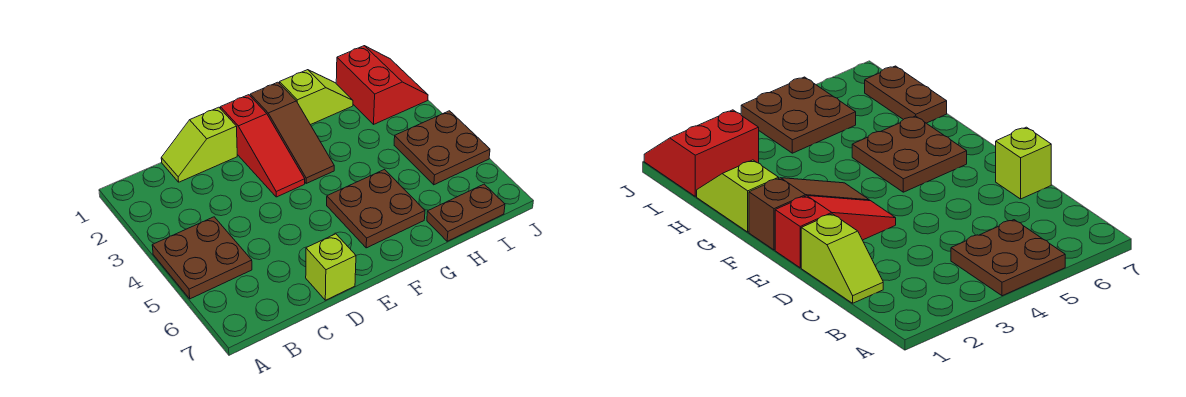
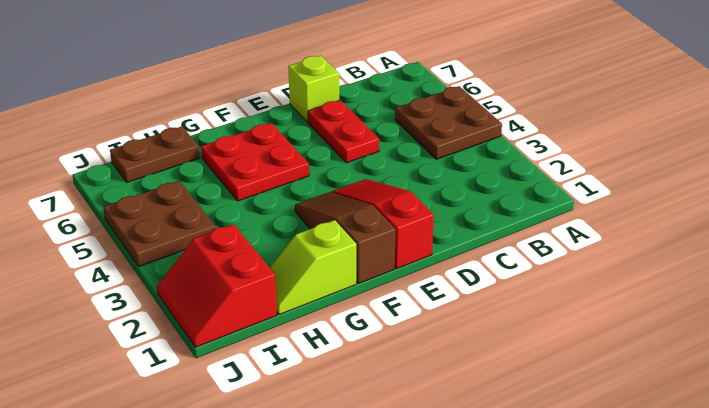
lime slope C1:D1 level 1 top D -> none
none -> red plate D5:D6 level 1
brown plate F5:G6 level 1 -> red plate F5:G6 level 1

